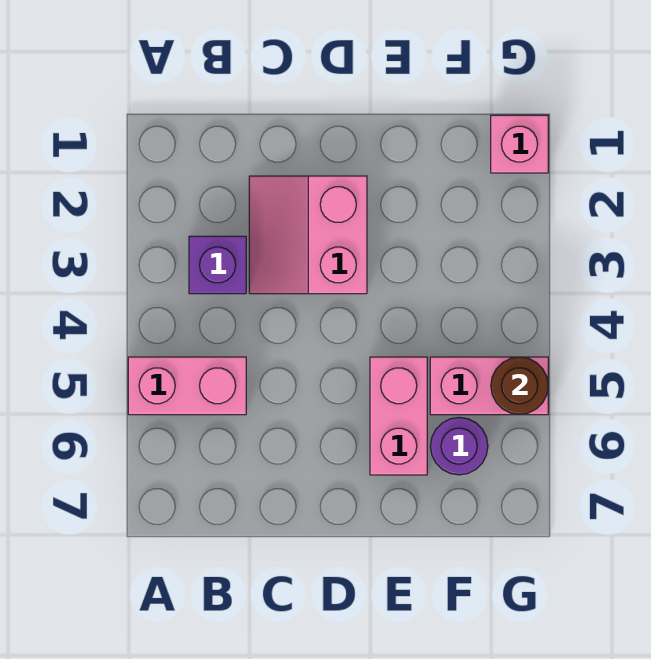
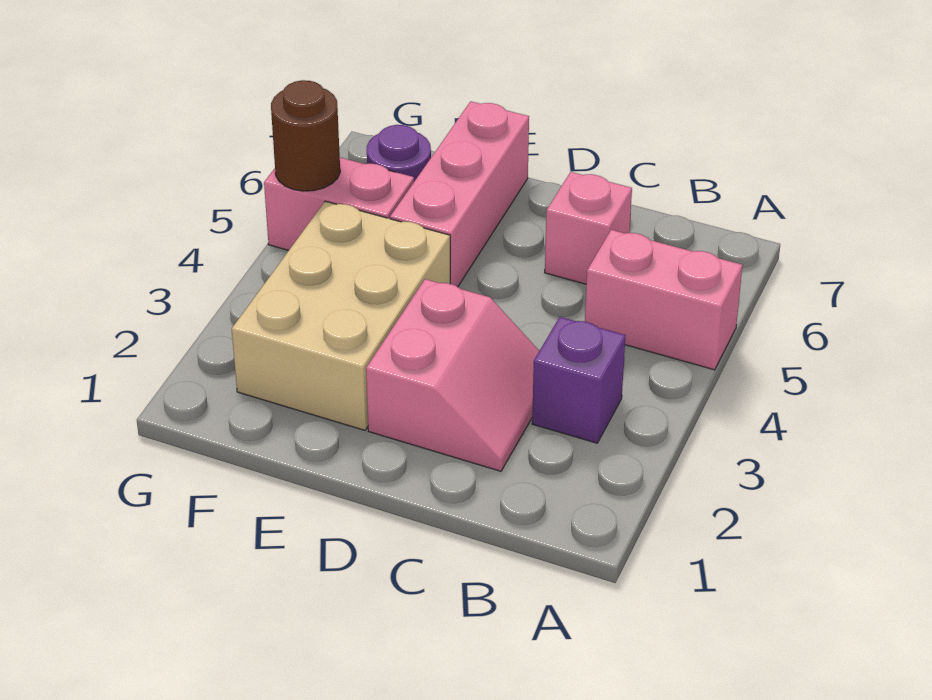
none -> tan brick E2:F4 level 1
pink brick E5:E6 level 1 -> pink brick E5:E7 level 1
pink brick G1 level 1 -> pink brick C6 level 1

